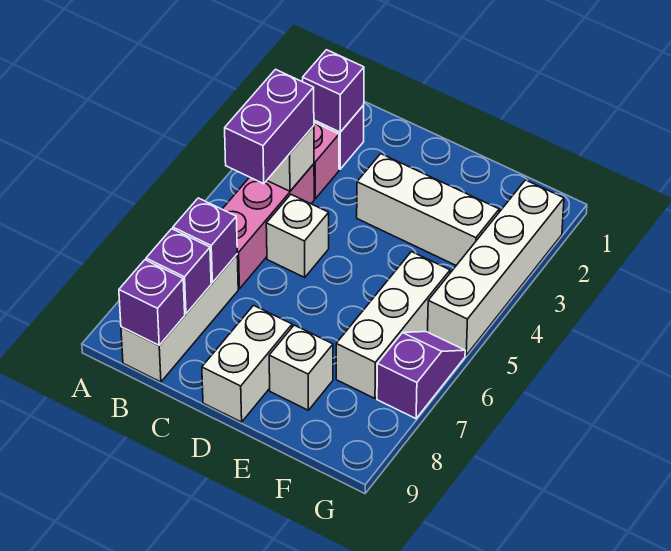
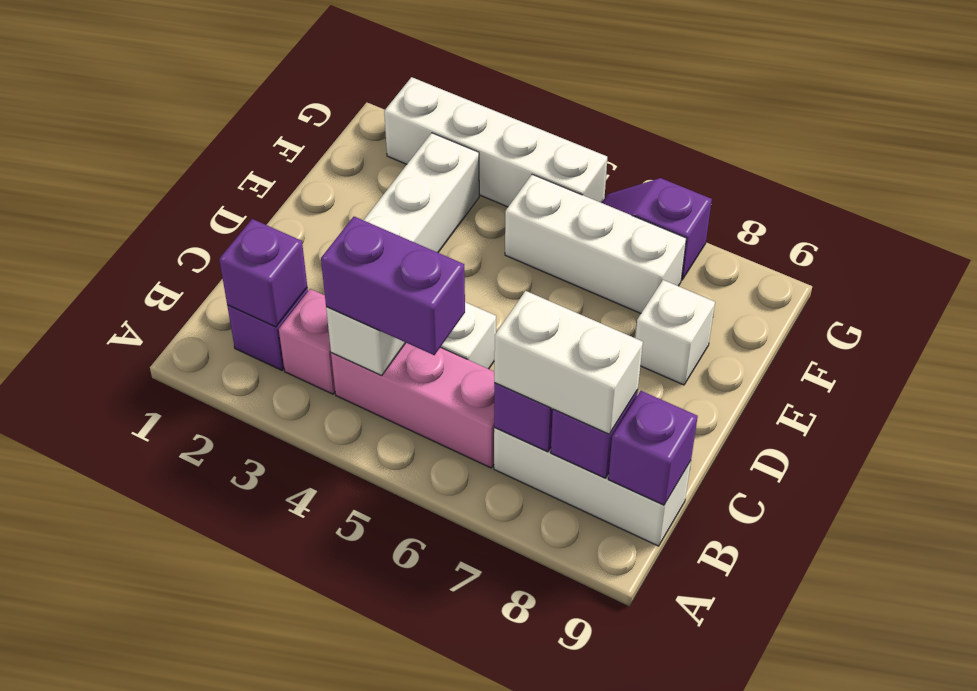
white brick D8:D9 level 1 -> white brick B7:B8 level 3

